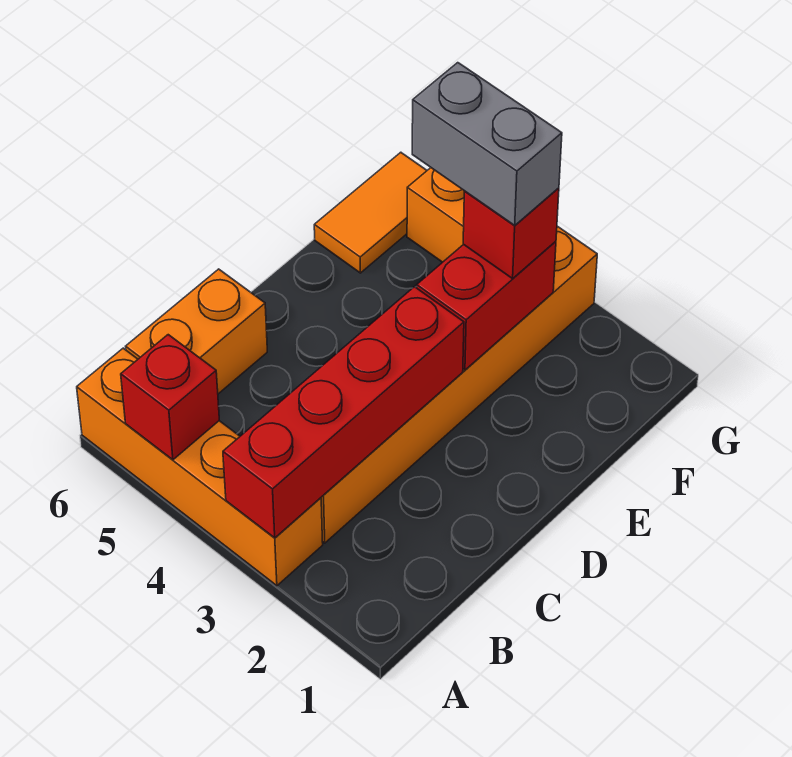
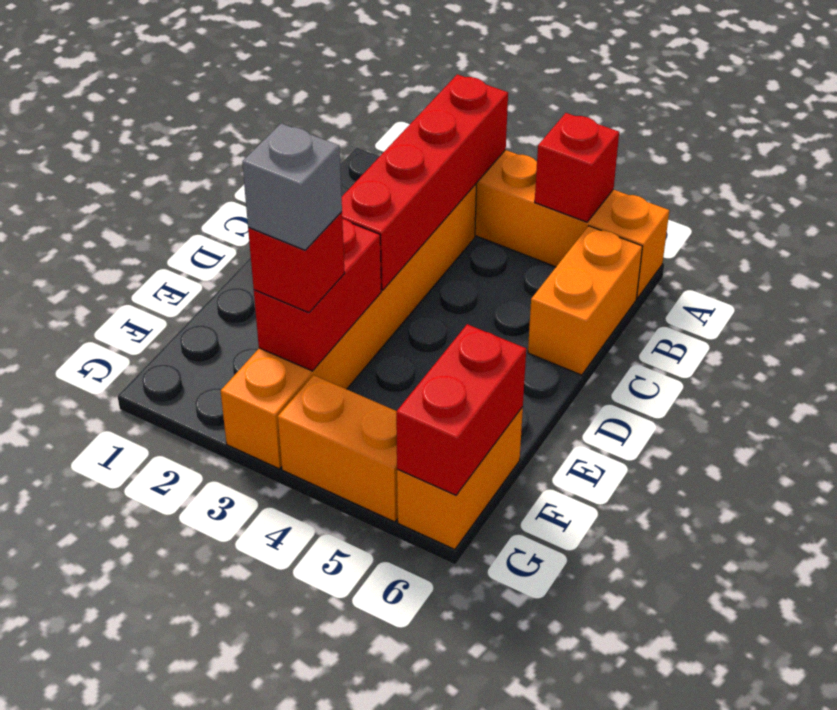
grey brick F3:F4 level 4 -> grey brick F3 level 4
orange tile F6:G6 level 1 -> orange brick F6:G6 level 1
none -> red brick F6:G6 level 2

